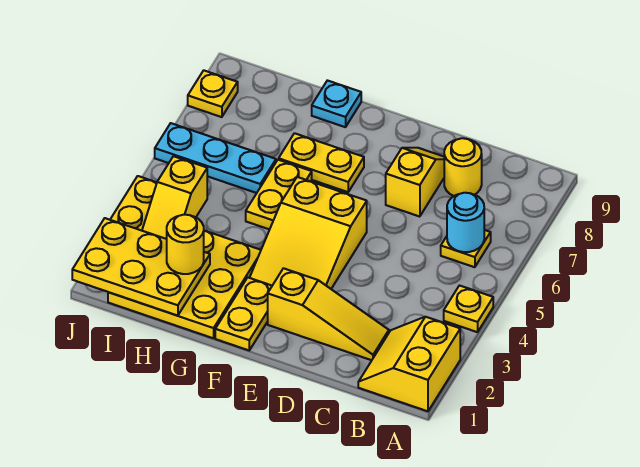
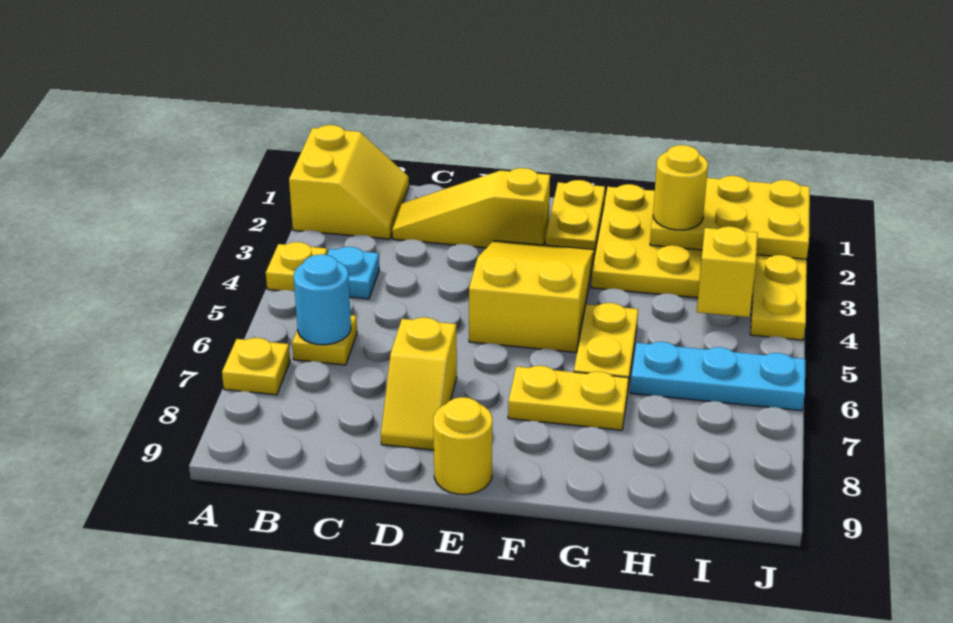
yellow round brick C8 level 1 -> yellow round brick E9 level 1
cyan plate G9 level 1 -> cyan plate B4 level 1
yellow plate J8 level 1 -> yellow plate A7 level 1

